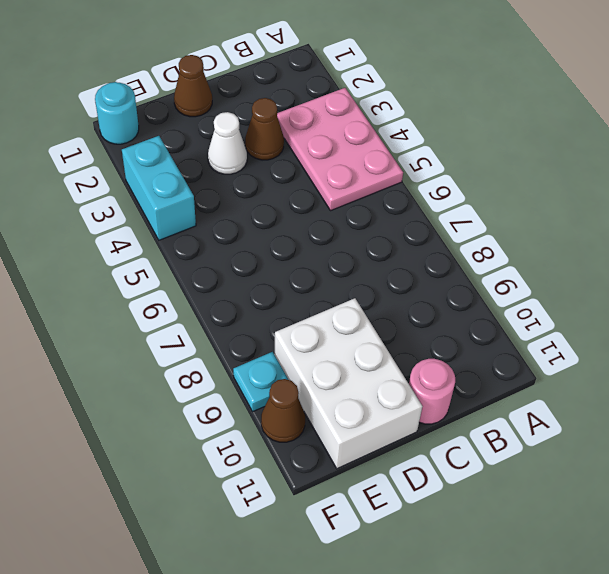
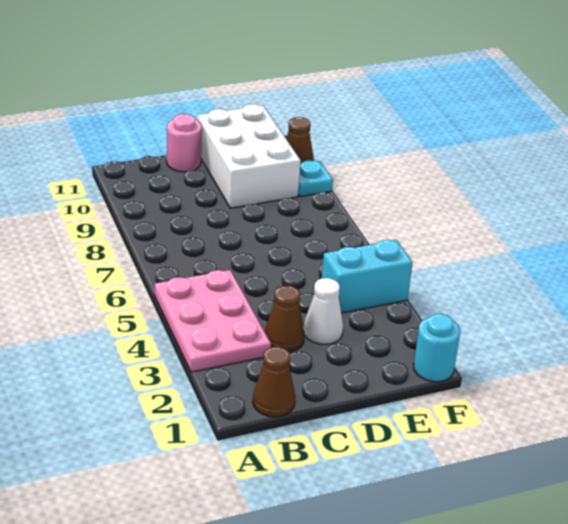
brown cone D1 level 1 -> brown cone B1 level 1
cyan brick F3:F4 level 1 -> cyan brick E4:F4 level 1

